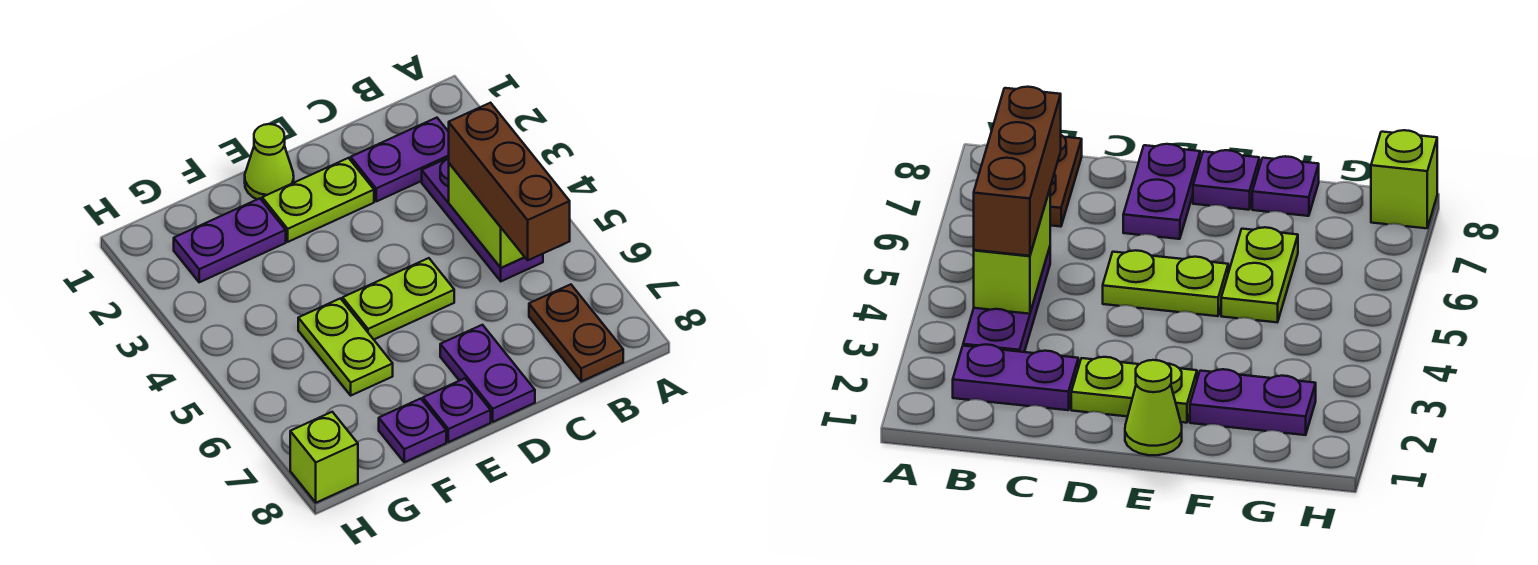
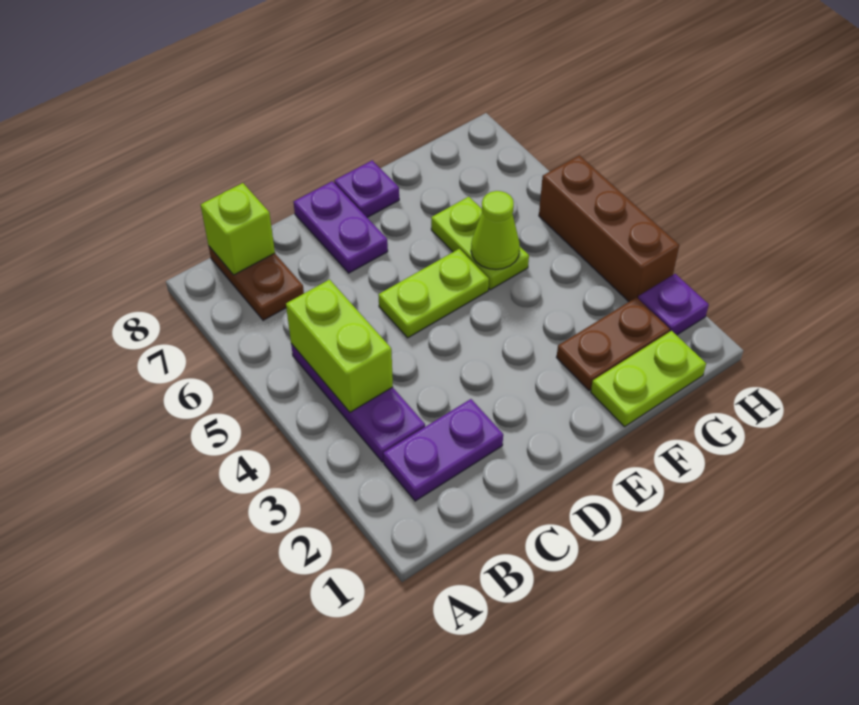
brown brick B4:B6 level 3 -> brown brick H3:H5 level 1
lime plate D2:E2 level 1 -> lime plate F1:G1 level 1
lime cone E1 level 1 -> lime cone F5 level 2
purple plate F2:G2 level 1 -> brown plate F2:G2 level 1
purple plate F8 level 1 -> purple plate H2 level 1
lime brick H8 level 1 -> lime brick B8 level 2

